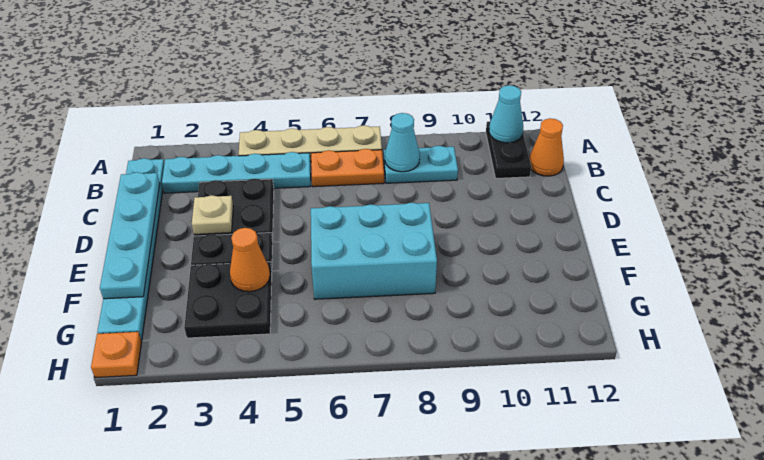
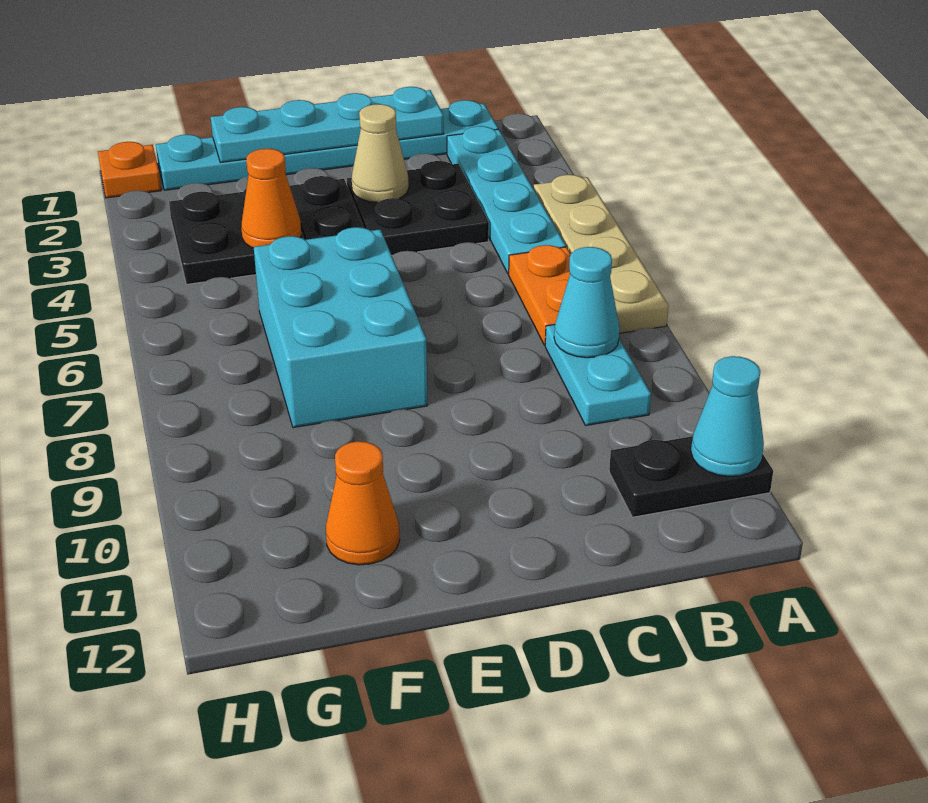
orange cone B12 level 1 -> orange cone F11 level 1
tan plate D3 level 2 -> tan cone D3 level 2

